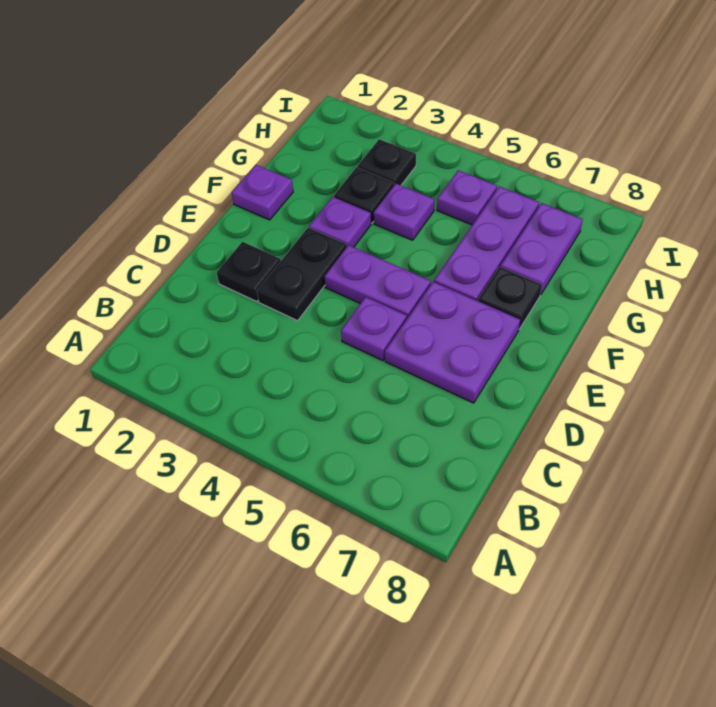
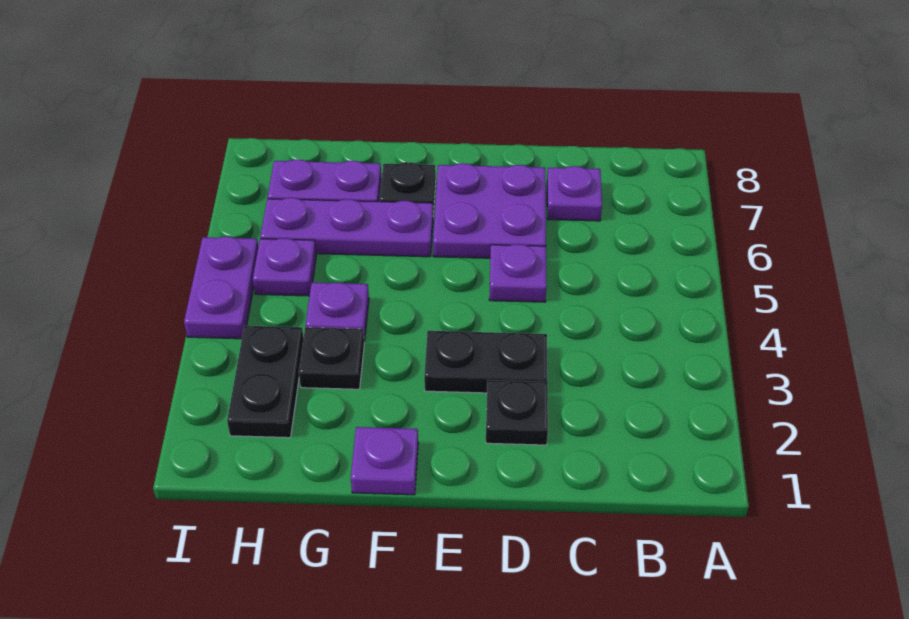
purple plate E4:E5 level 1 -> purple plate I4:I5 level 1
purple plate F3 level 1 -> purple plate C7 level 1
black plate H3 level 1 -> black plate H2:H3 level 1

